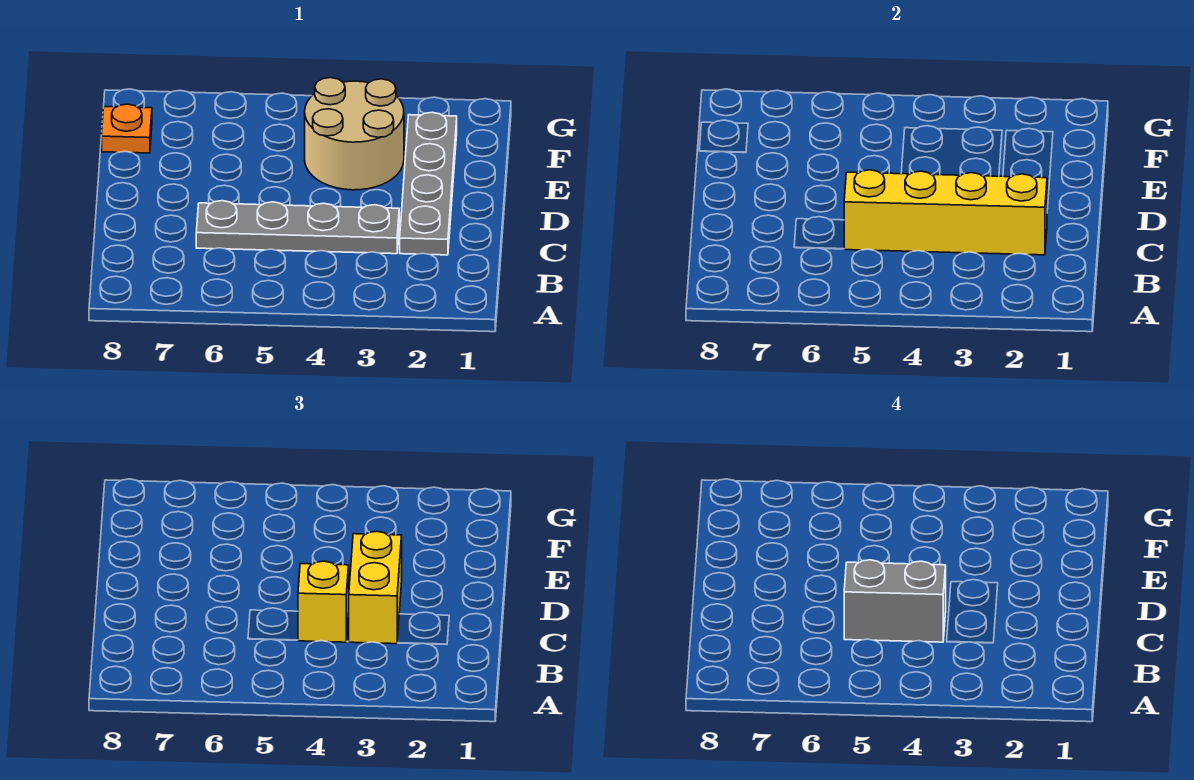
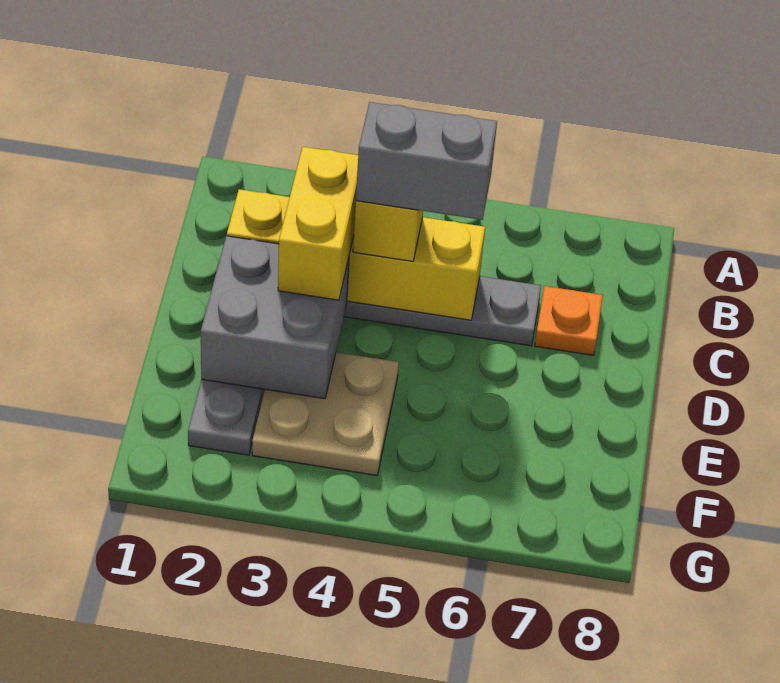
none -> grey brick D2:E3 level 2
tan round brick E3:F4 level 1 -> tan plate E3:F4 level 1
orange plate F8 level 1 -> orange plate C7 level 1

